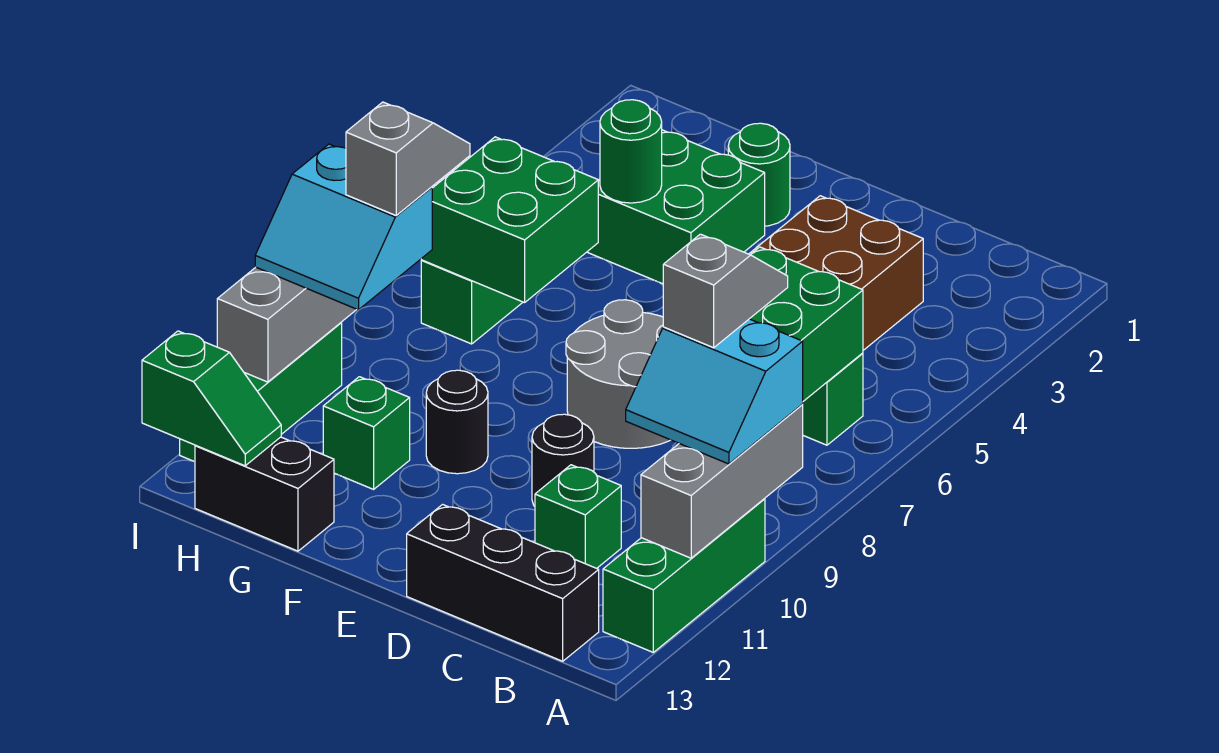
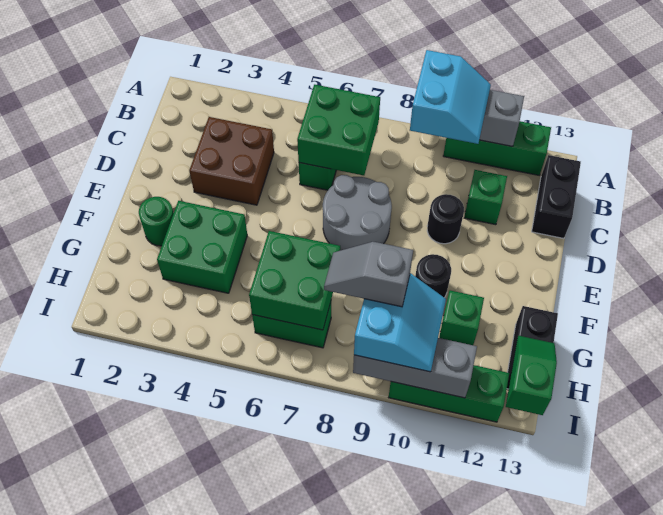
grey slope B8:B9 level 4 top 9 -> none
black brick B13:D13 level 1 -> black brick B13:C13 level 1
green round brick G4 level 2 -> none

